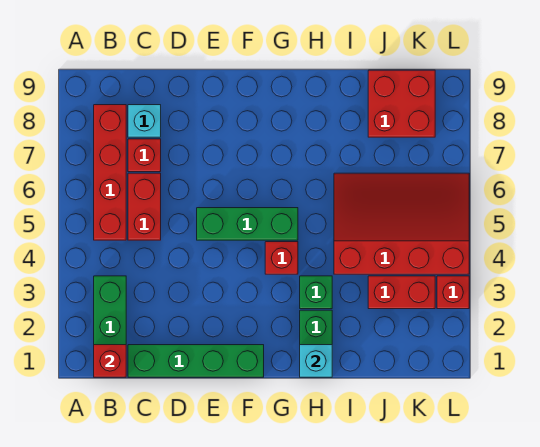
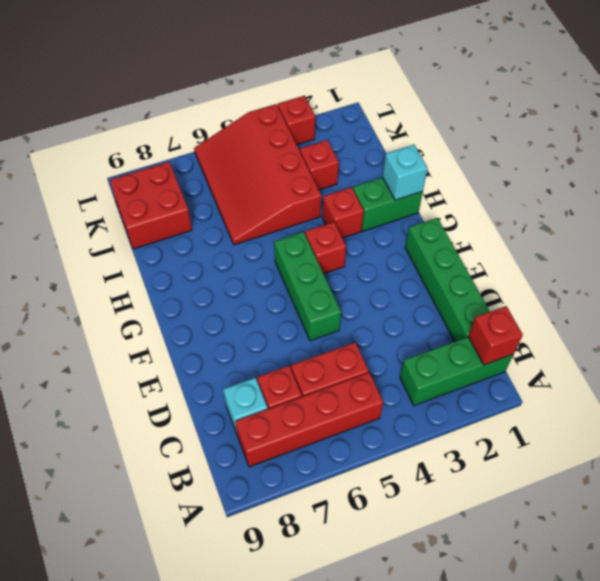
green brick H3 level 1 -> red brick H3 level 1
red brick J3:K3 level 1 -> red brick J3 level 1

